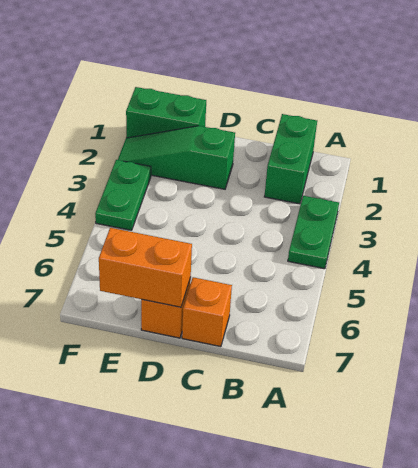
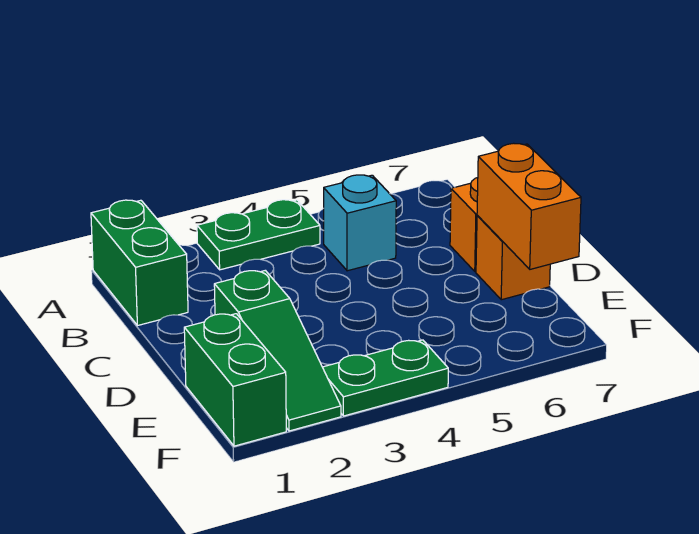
green brick B1:B2 level 1 -> green brick A1:B1 level 1
none -> cyan brick B5 level 1

